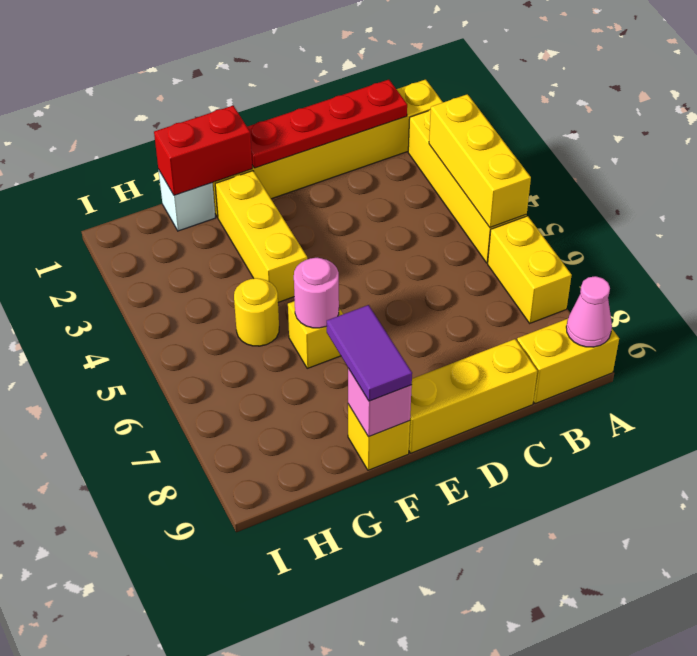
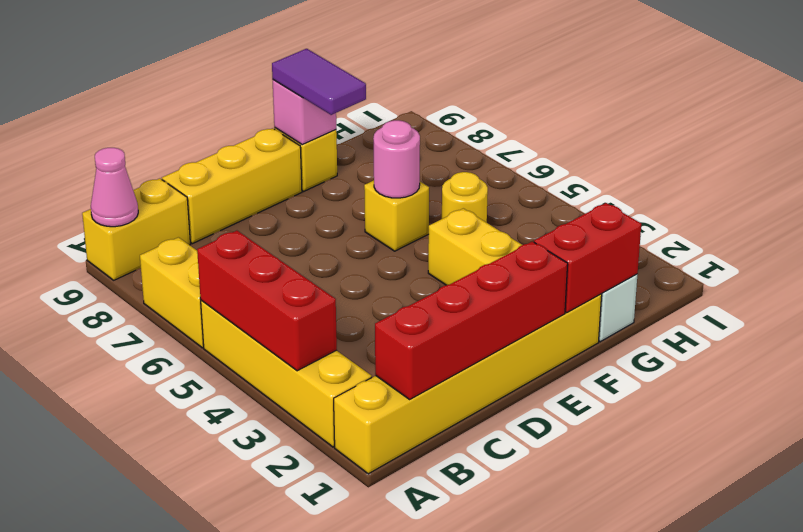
yellow brick A3:A5 level 2 -> red brick A3:A5 level 2
red plate B1:E1 level 2 -> red brick B1:E1 level 2

